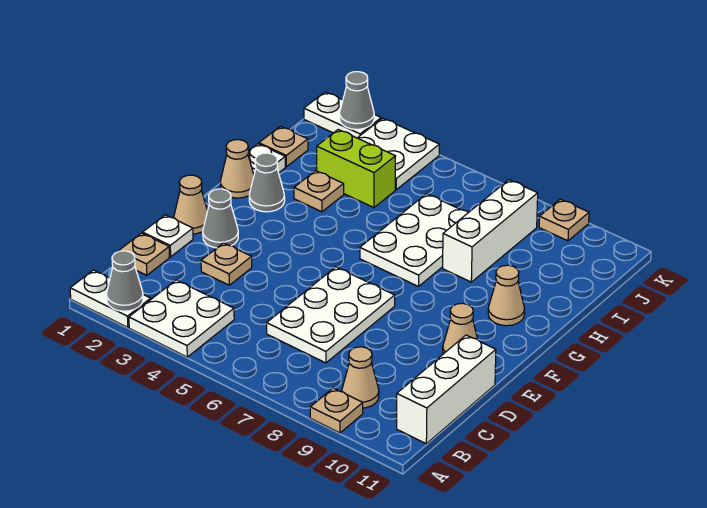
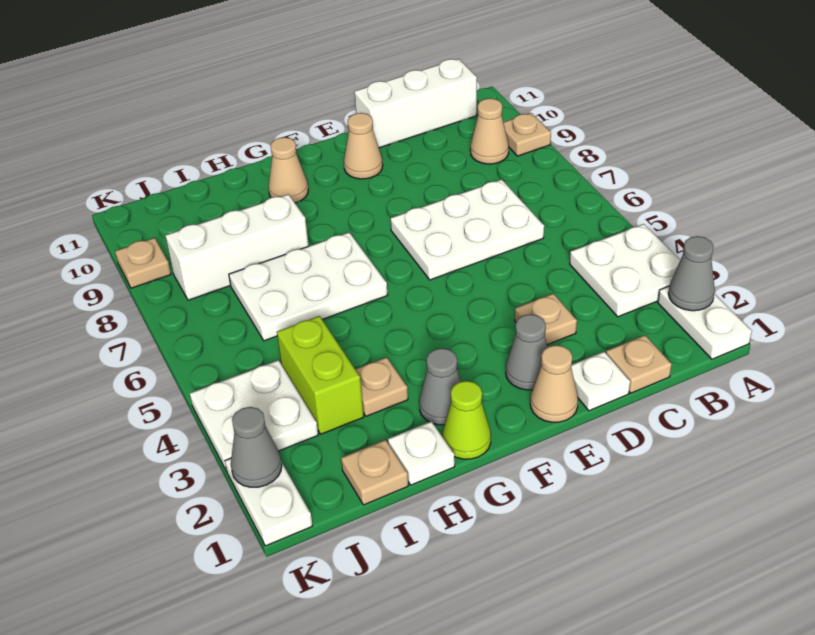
tan cone G1 level 1 -> lime cone G1 level 1

